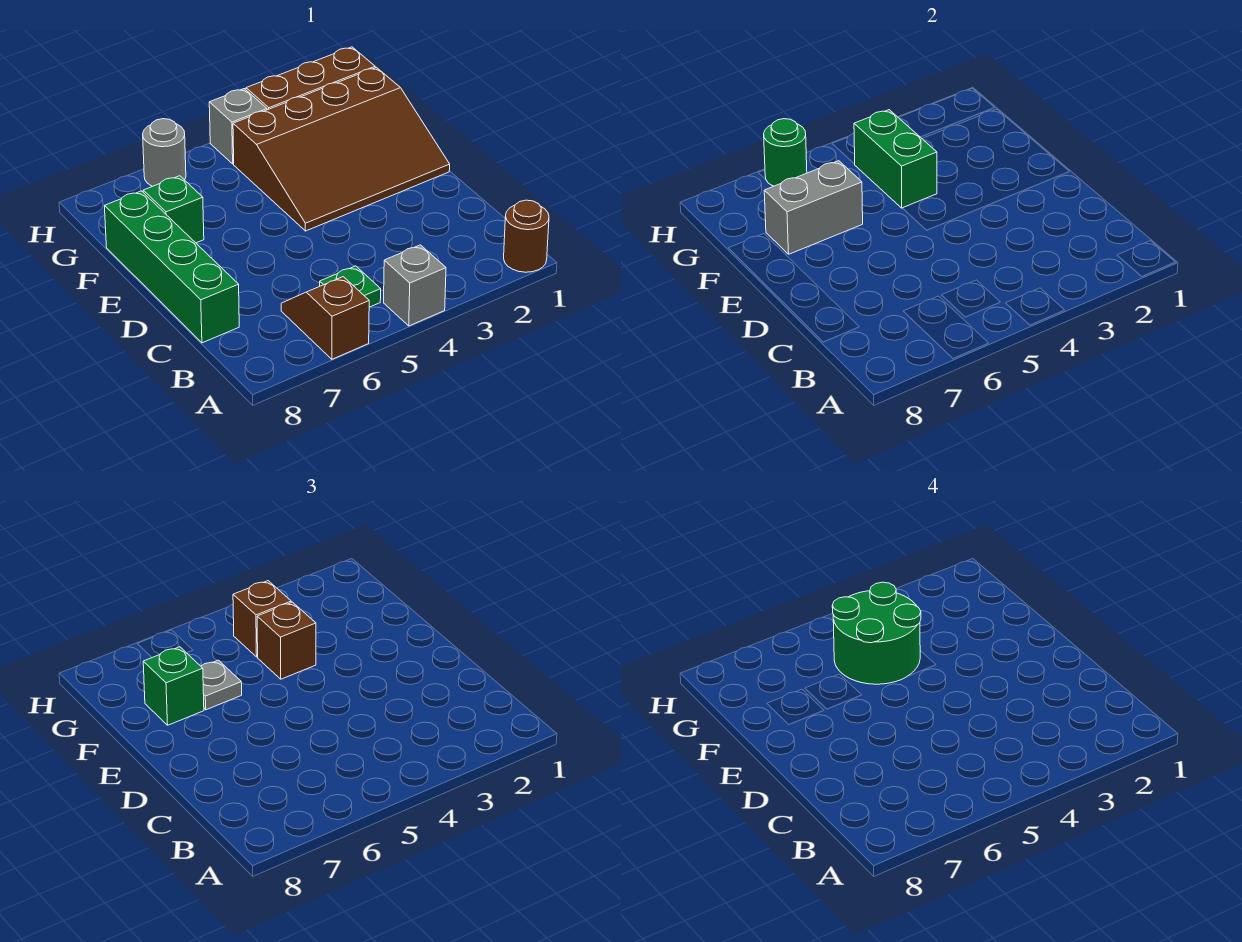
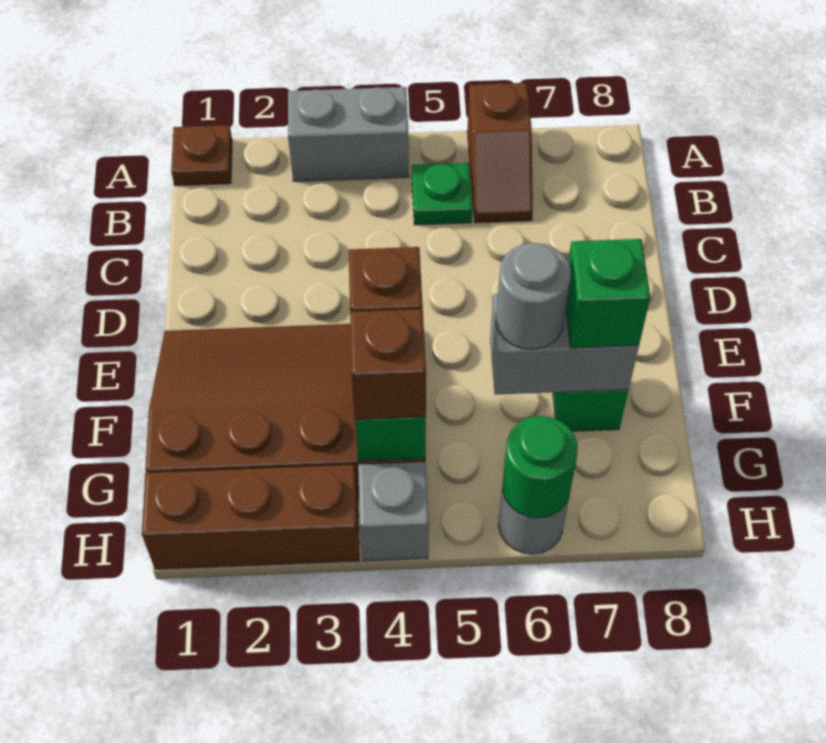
brown round brick A1 level 1 -> brown plate A1 level 1
grey brick A4 level 1 -> grey brick A3:A4 level 1
green brick C8:F8 level 1 -> none
green round brick F4:G5 level 4 -> none
grey plate F6 level 3 -> grey round brick F6 level 3

